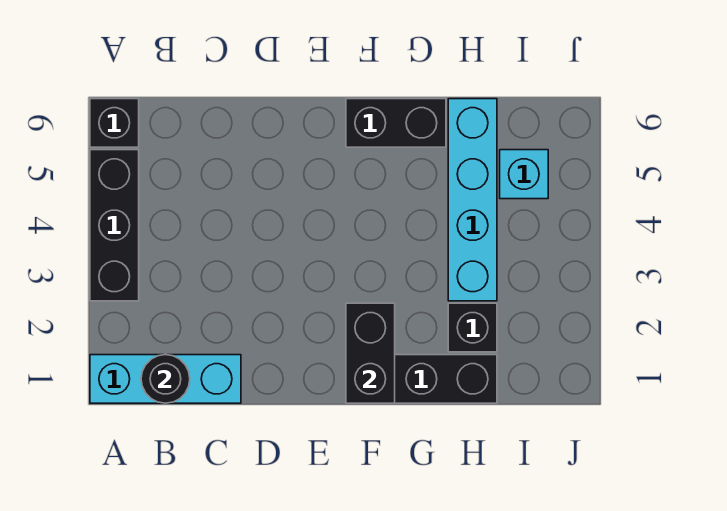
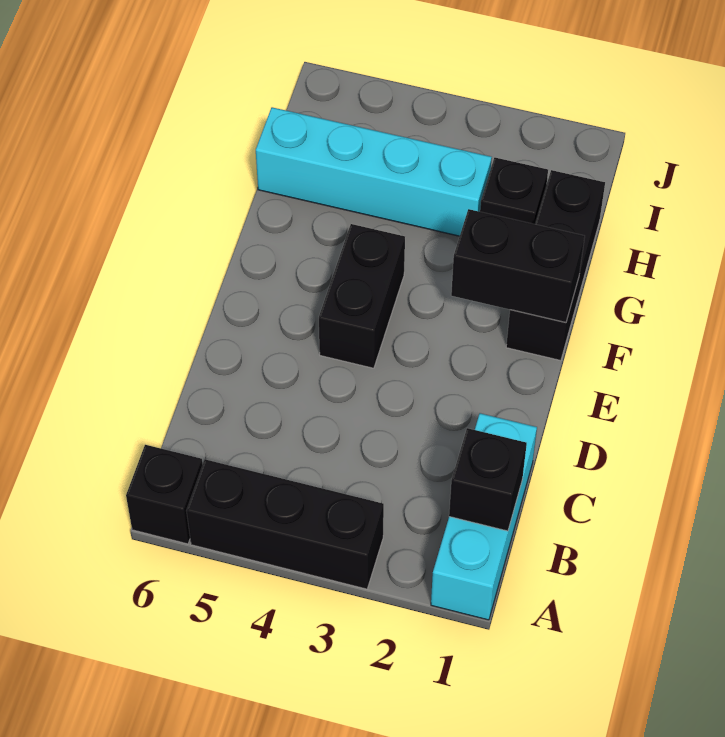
black round brick B1 level 2 -> black brick B1 level 2
black brick F6:G6 level 1 -> black brick E4:F4 level 1
cyan brick I5 level 1 -> none

